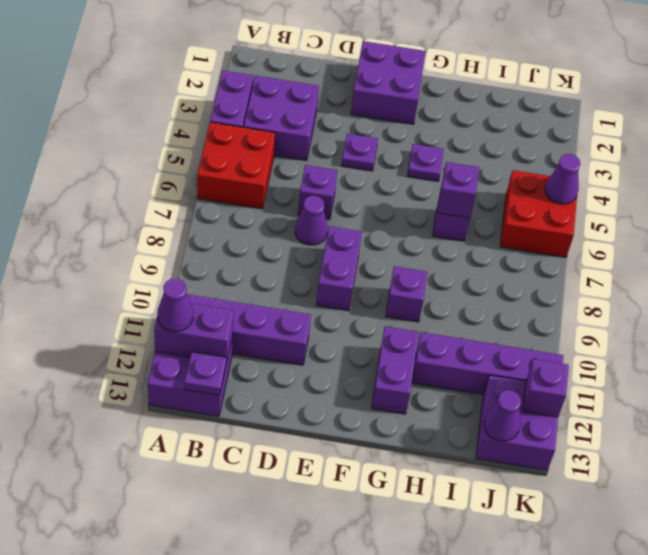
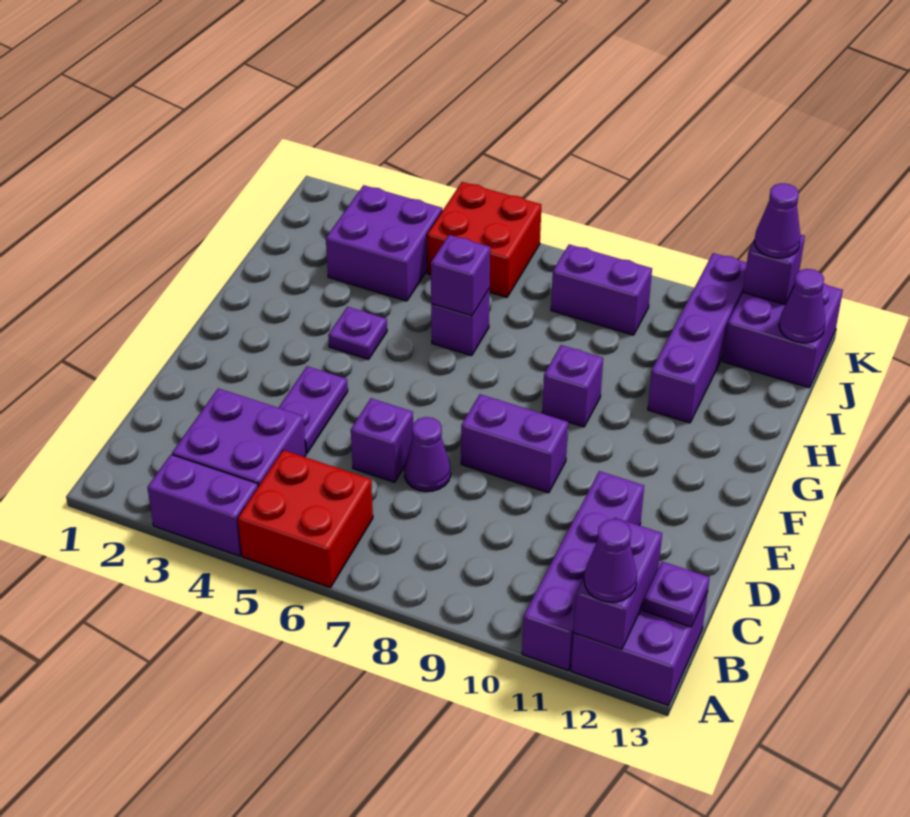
purple brick E1:F2 level 1 -> purple brick I3:J4 level 1
purple plate E4 level 1 -> purple plate D4:E4 level 1
purple brick G11:G12 level 1 -> purple brick J8:J9 level 1
purple cone K5 level 2 -> purple cone K12 level 3

